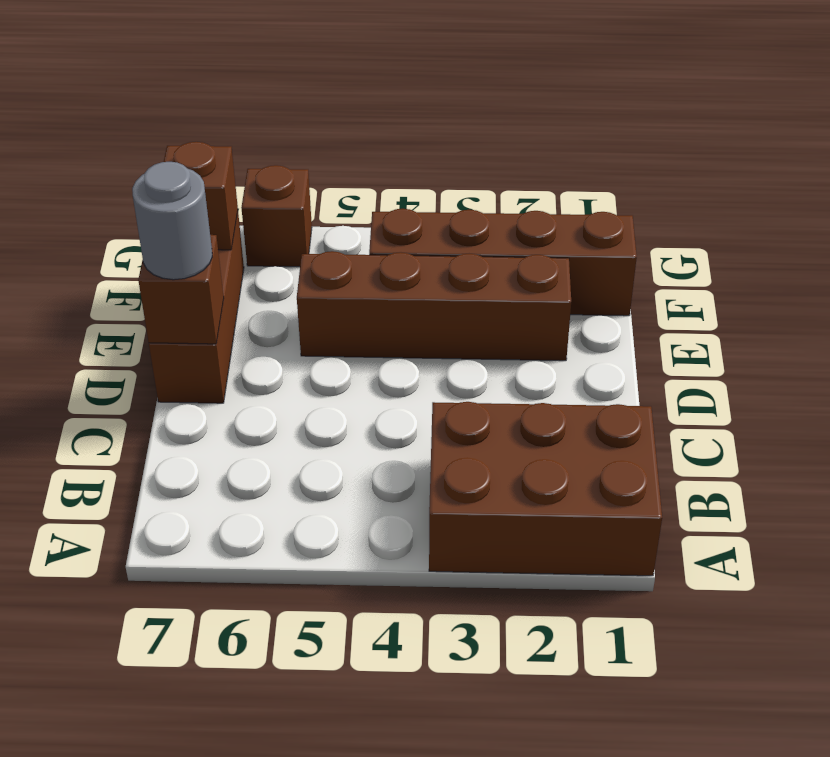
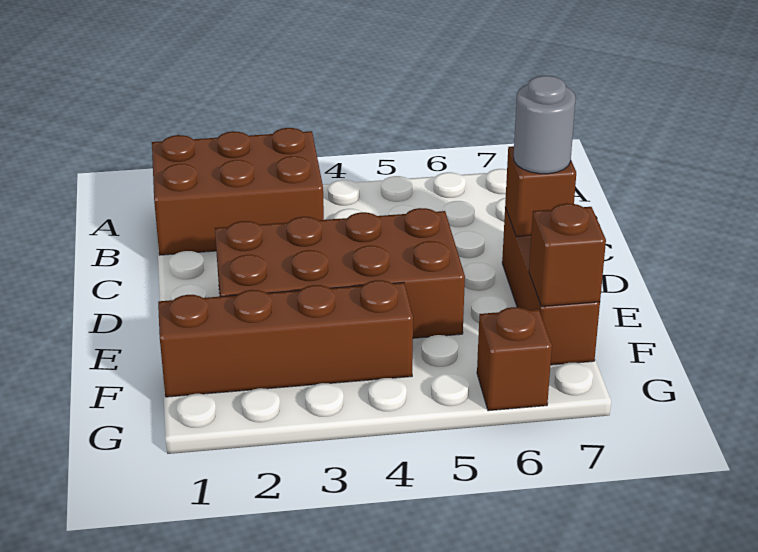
brown brick E2:E5 level 1 -> brown brick D2:E5 level 1

